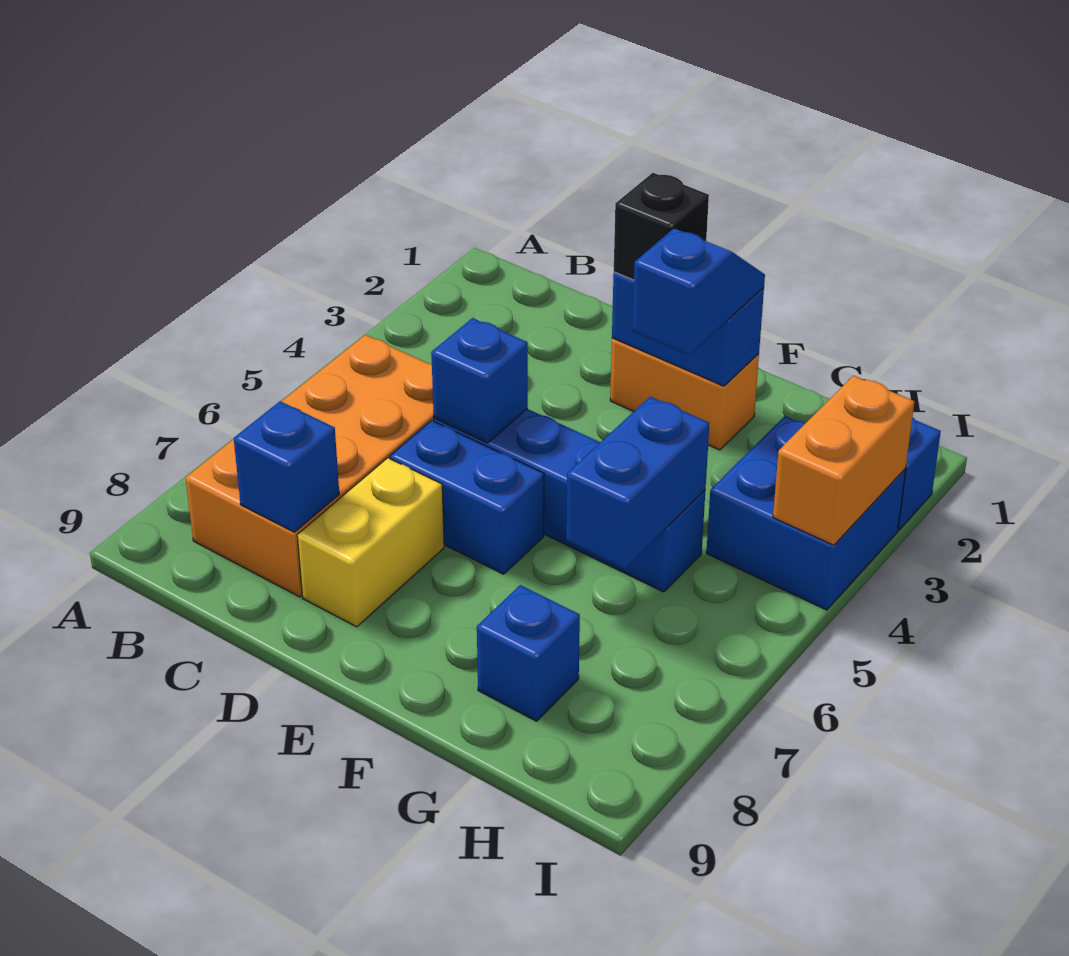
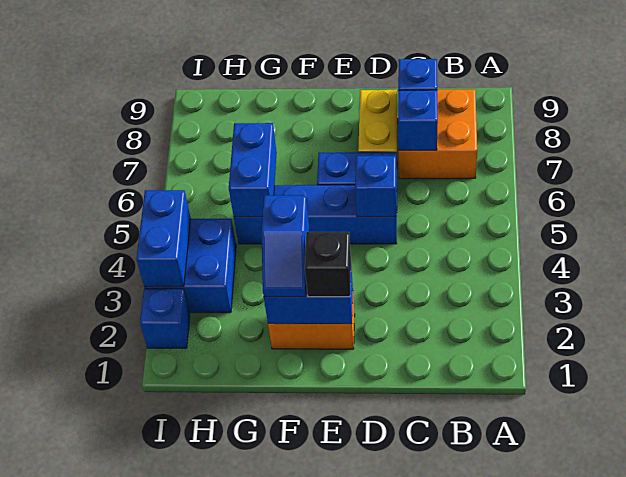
orange brick B5:C8 level 1 -> orange brick B7:C8 level 1
blue brick G8 level 1 -> blue brick C7 level 2
orange brick I3:I4 level 2 -> blue brick I3:I4 level 2

